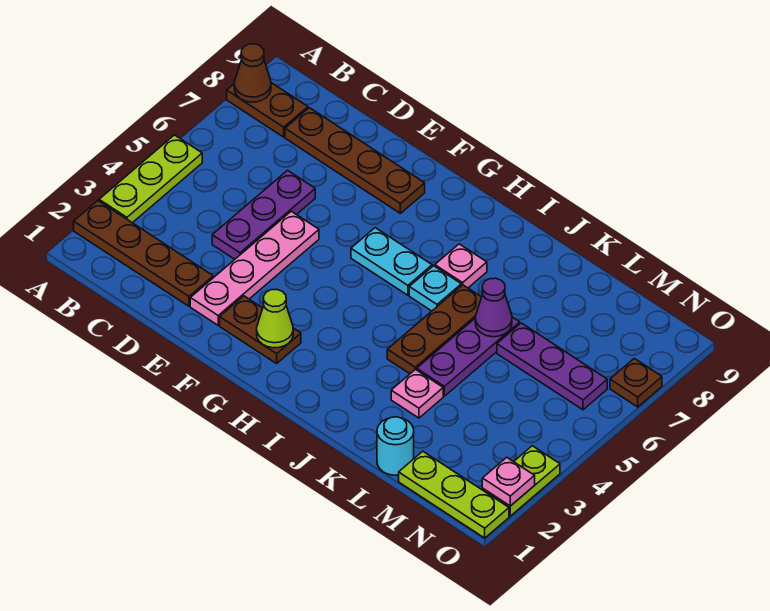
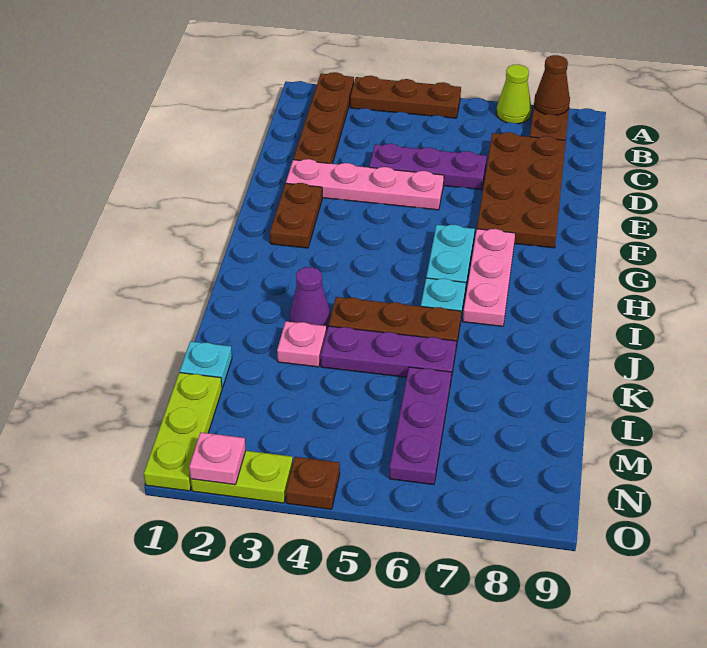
lime plate A3:A5 level 1 -> brown plate A3:A5 level 1
brown plate C8:F8 level 1 -> brown plate C7:F8 level 1
lime cone G2 level 2 -> lime cone A7 level 1
pink plate I7 level 1 -> pink plate G7:I7 level 1
purple cone K6 level 2 -> purple cone J3 level 1
cyan round brick L1 level 1 -> cyan plate L1 level 1
brown plate O7 level 1 -> brown plate O4 level 1

